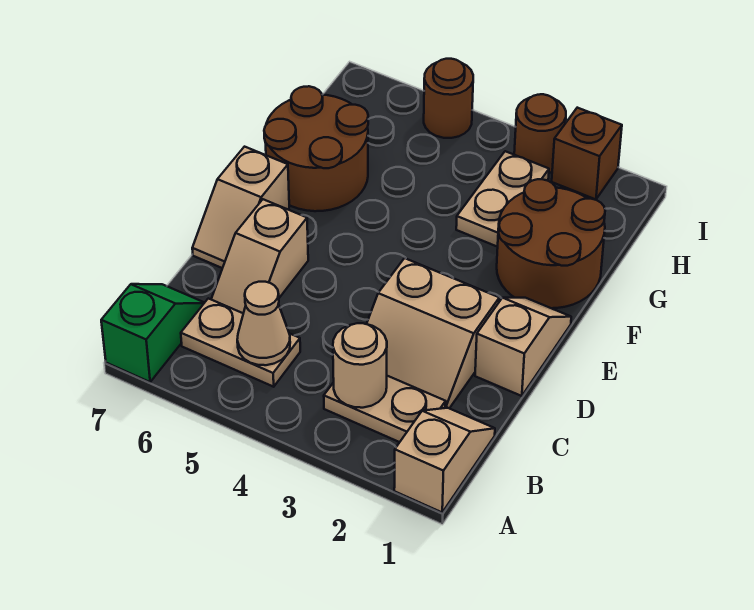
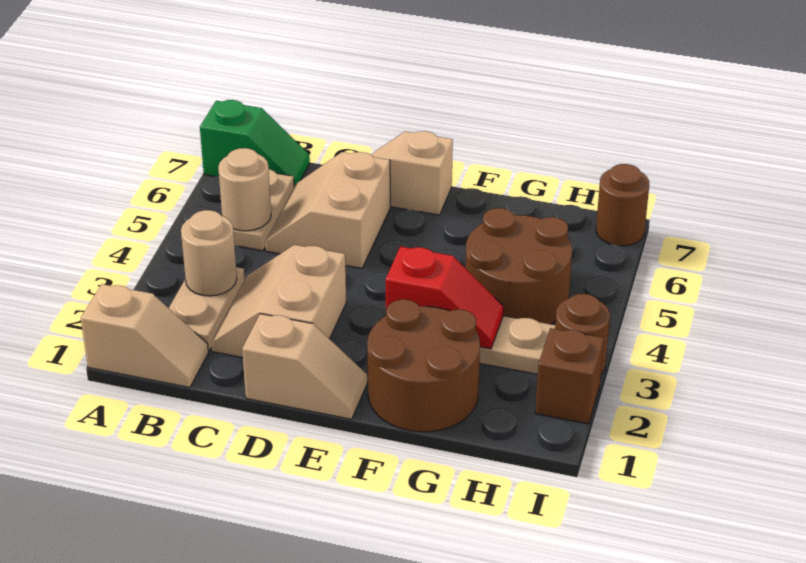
tan cone B5 level 2 -> tan round brick B5 level 2
tan slope C6:D6 level 1 top D -> tan slope C5:D6 level 1 top D
none -> red slope F3:G3 level 2 top F
brown round brick F6:G7 level 1 -> brown round brick G4:H5 level 1
brown round brick I5 level 1 -> brown round brick I7 level 1

